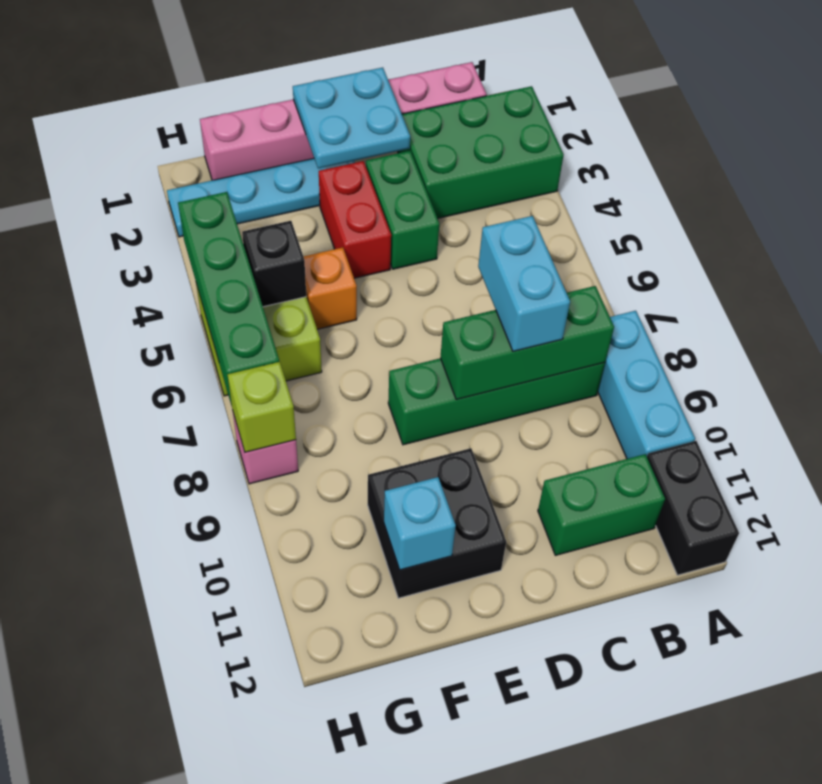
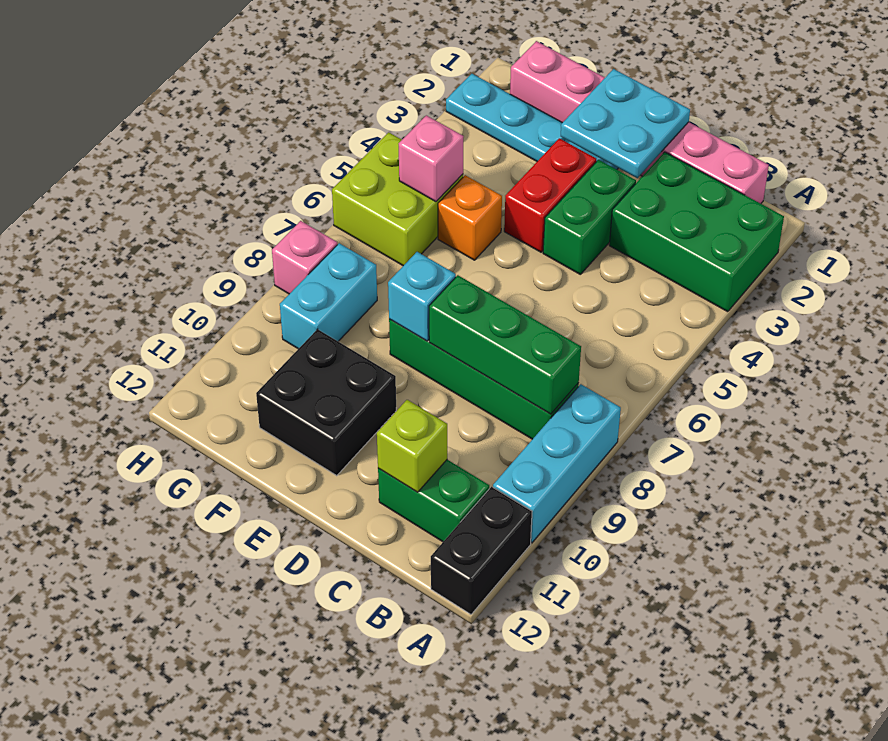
cyan brick C7:C8 level 3 -> cyan brick G8:G9 level 1
cyan brick F11 level 2 -> cyan brick E8 level 2
black brick G5 level 2 -> pink brick G5 level 2
green brick H4:H7 level 2 -> none
lime brick H8 level 2 -> lime brick C11 level 2

